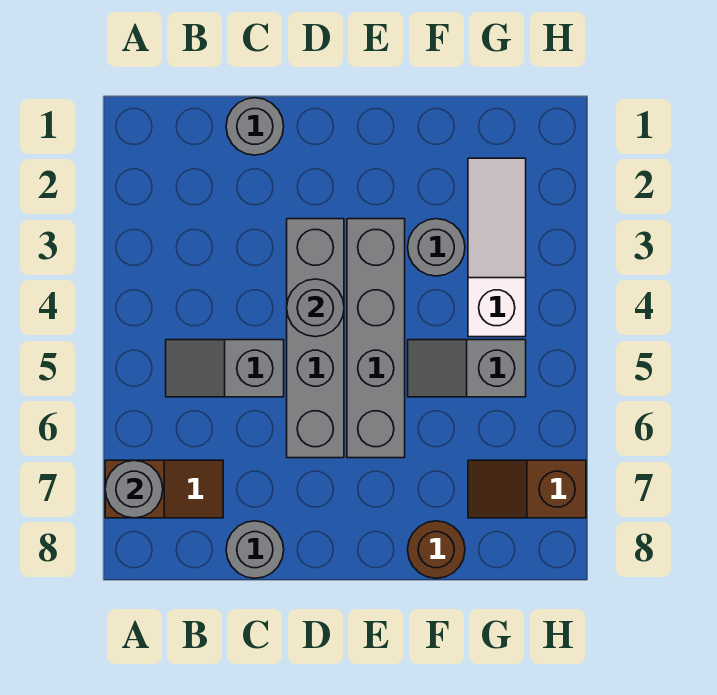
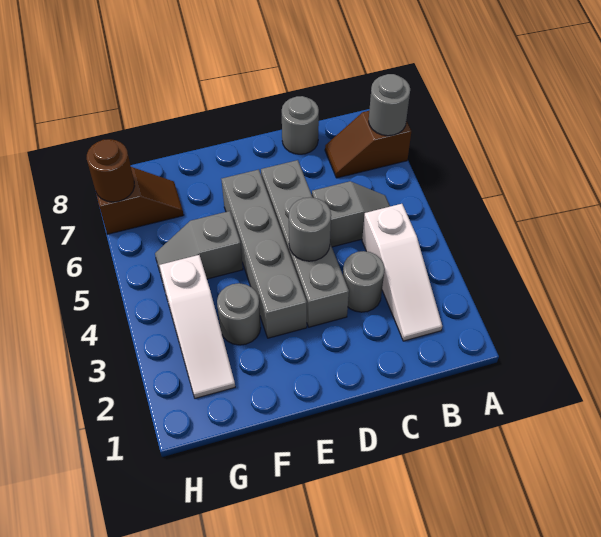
none -> white slope B2:B4 level 1 top 4
grey round brick C1 level 1 -> grey round brick C3 level 1
grey slope F5:G5 level 1 top G -> grey slope F5:G5 level 1 top F
brown round brick F8 level 1 -> brown round brick H7 level 2

